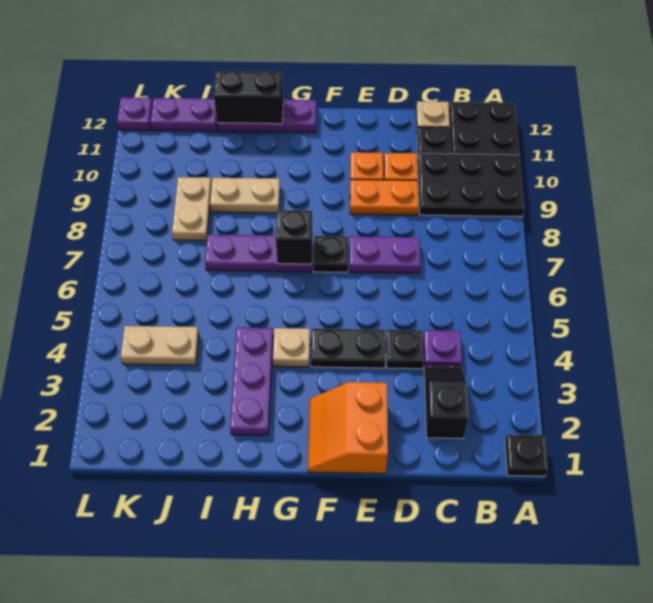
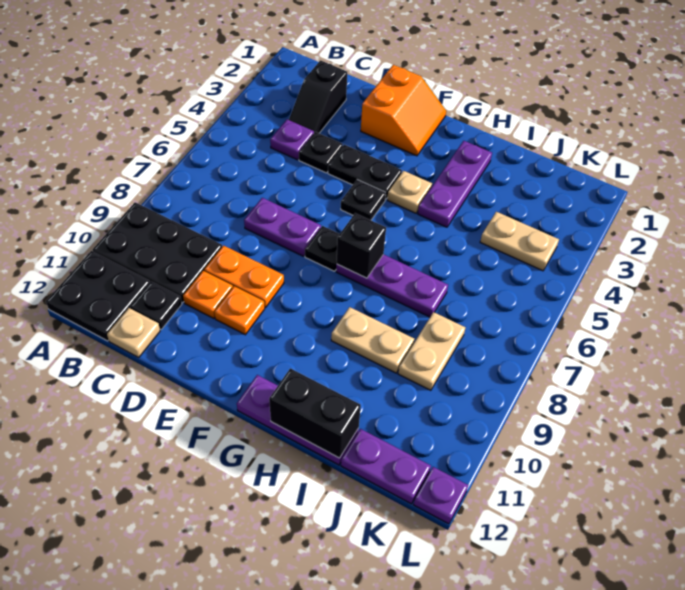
black plate A1 level 1 -> black plate F5 level 1

